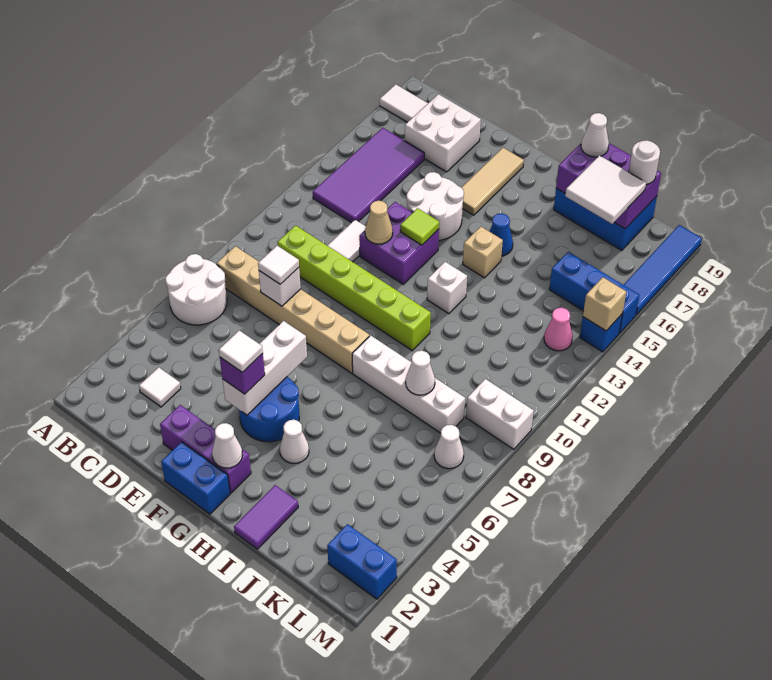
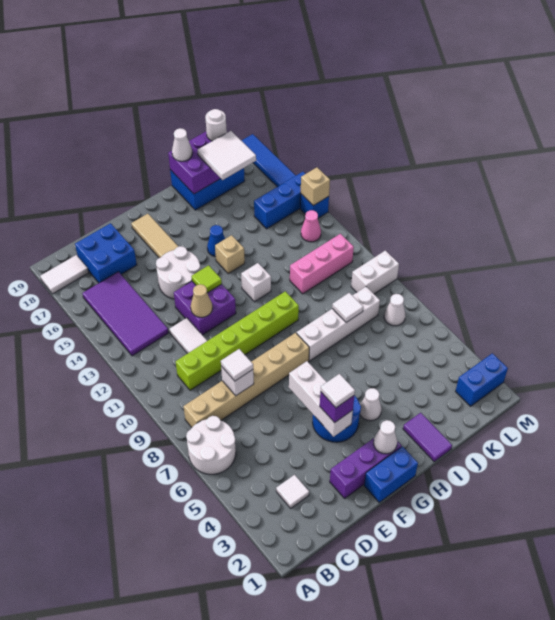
white brick C17:D18 level 1 -> blue brick C17:D18 level 1
white cone J8 level 2 -> white tile J8 level 2
none -> pink brick J11:L11 level 1

